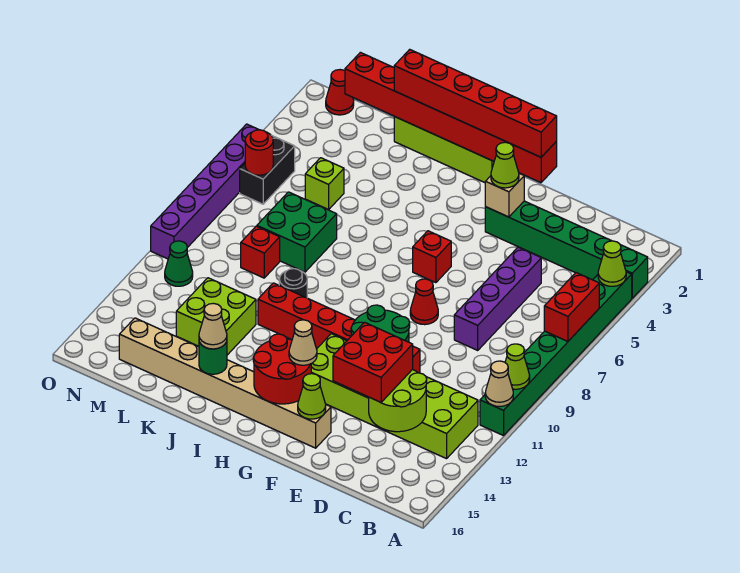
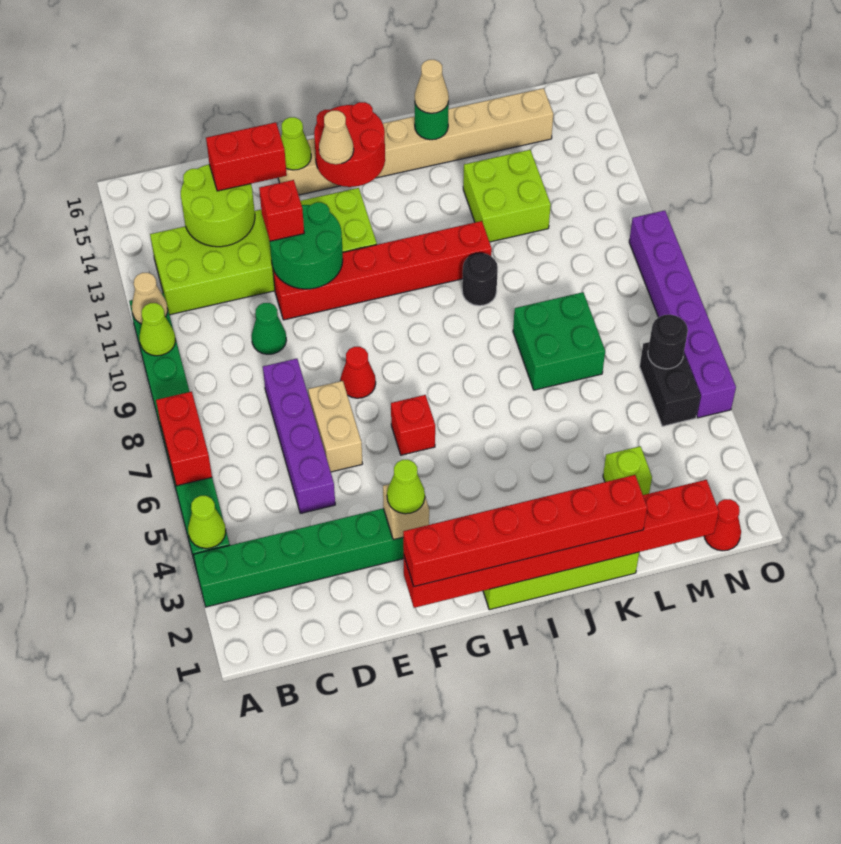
red brick D13:E14 level 3 -> red brick D14:E14 level 3
none -> tan brick E6:E7 level 1
lime brick L5 level 1 -> lime brick L3 level 1
red brick L9 level 1 -> red brick E12 level 3
red round brick N6 level 2 -> black round brick N6 level 2
green cone N11 level 1 -> green cone D10 level 1

